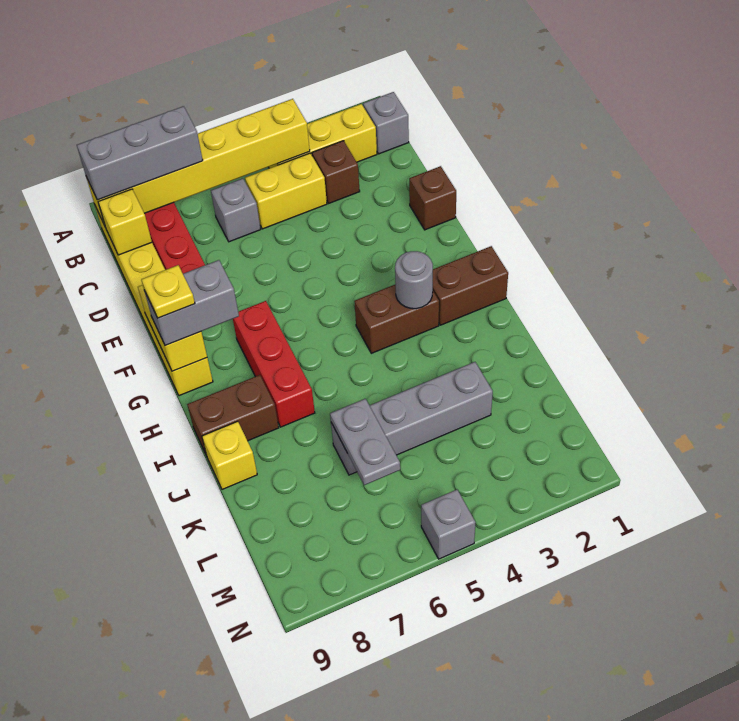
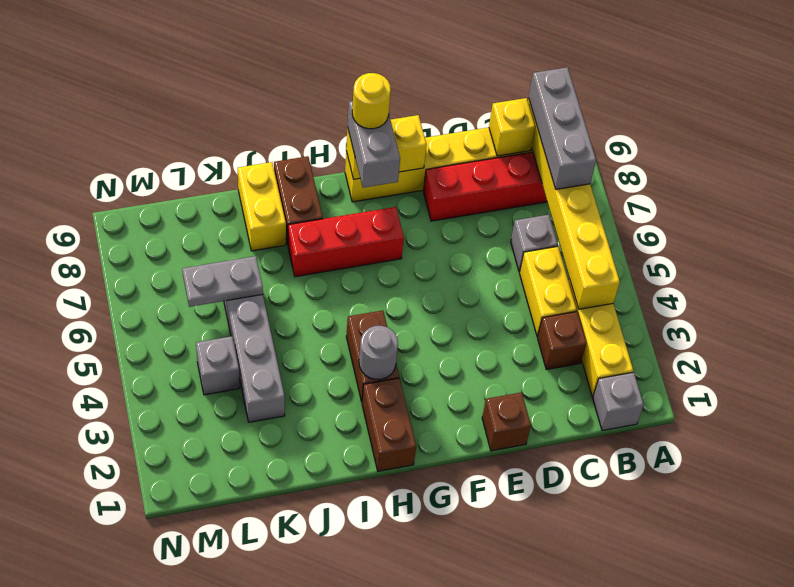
yellow plate G9 level 4 -> yellow round brick G9 level 4
yellow brick J9 level 1 -> yellow brick J8:J9 level 1
grey brick N5 level 1 -> grey brick L4 level 1

